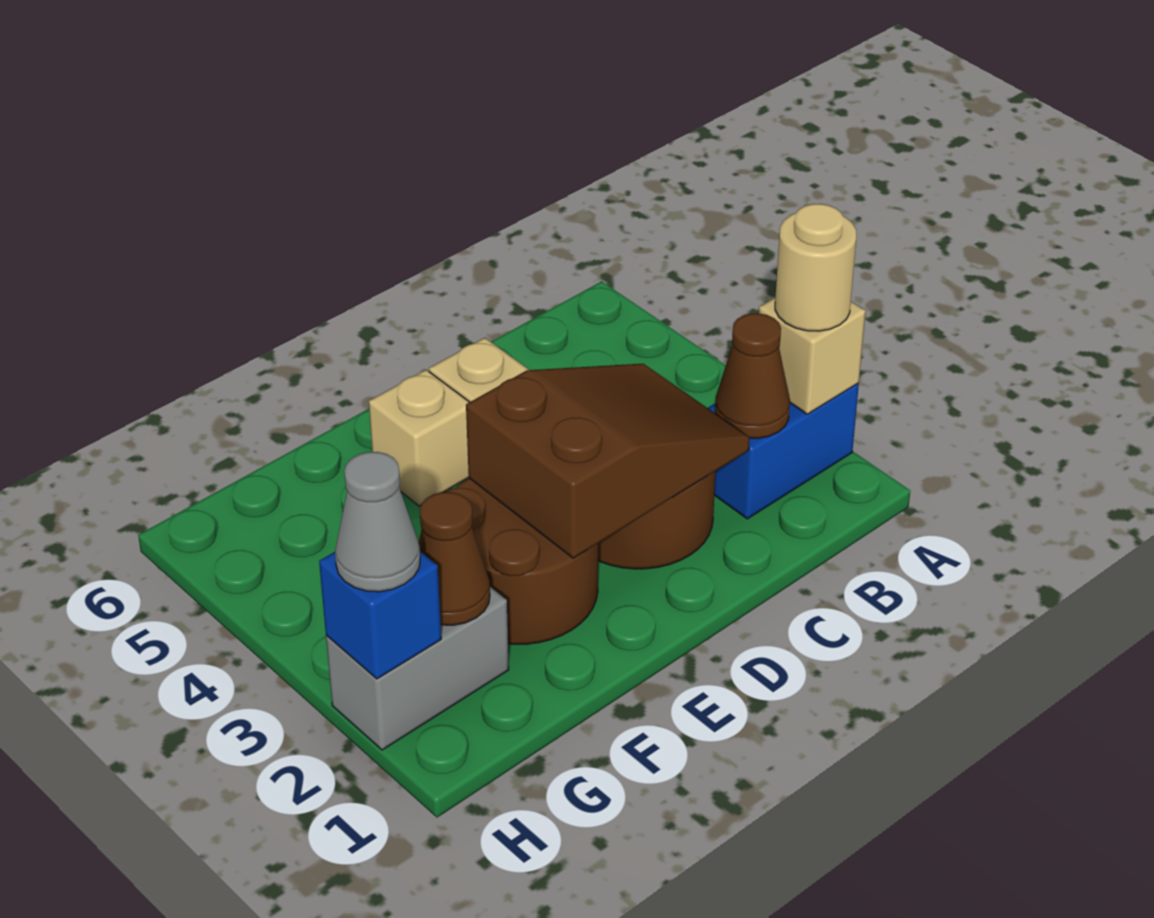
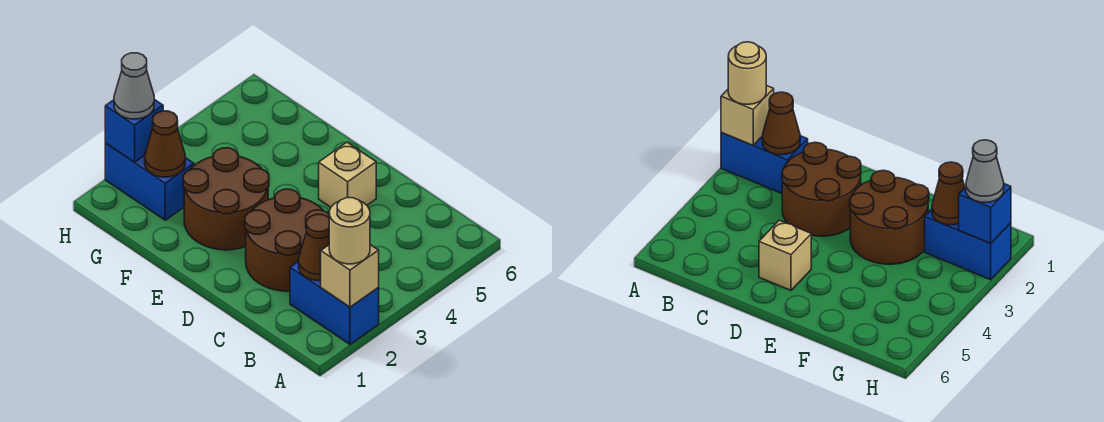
brown slope C2:E3 level 2 top E -> none
tan brick E5 level 1 -> none
grey brick G2:H2 level 1 -> blue brick G2:H2 level 1

